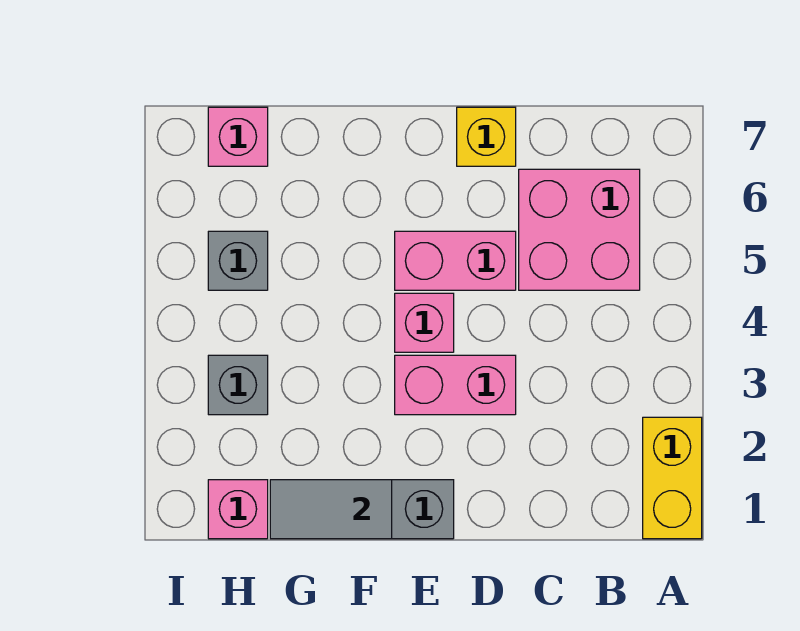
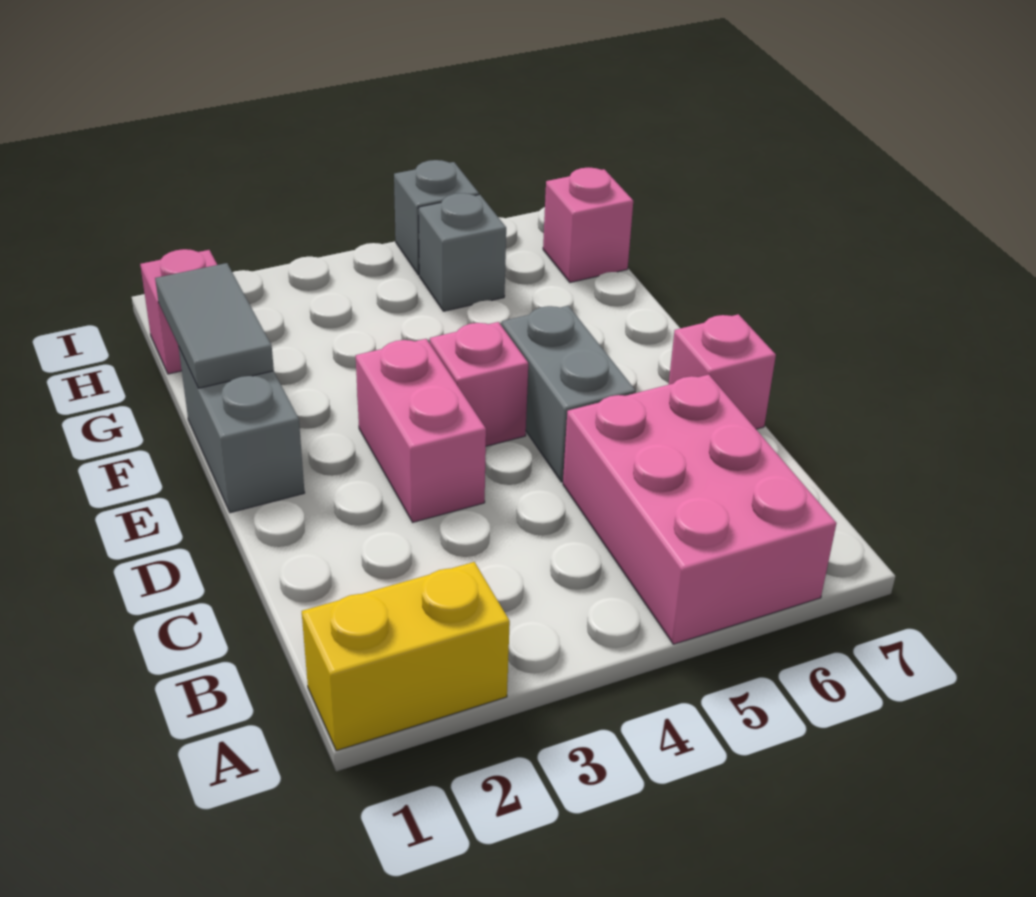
pink brick B5:C6 level 1 -> pink brick A5:C6 level 1
pink brick D5:E5 level 1 -> grey brick D5:E5 level 1
yellow brick D7 level 1 -> pink brick D7 level 1
grey brick H3 level 1 -> grey brick I5 level 1

